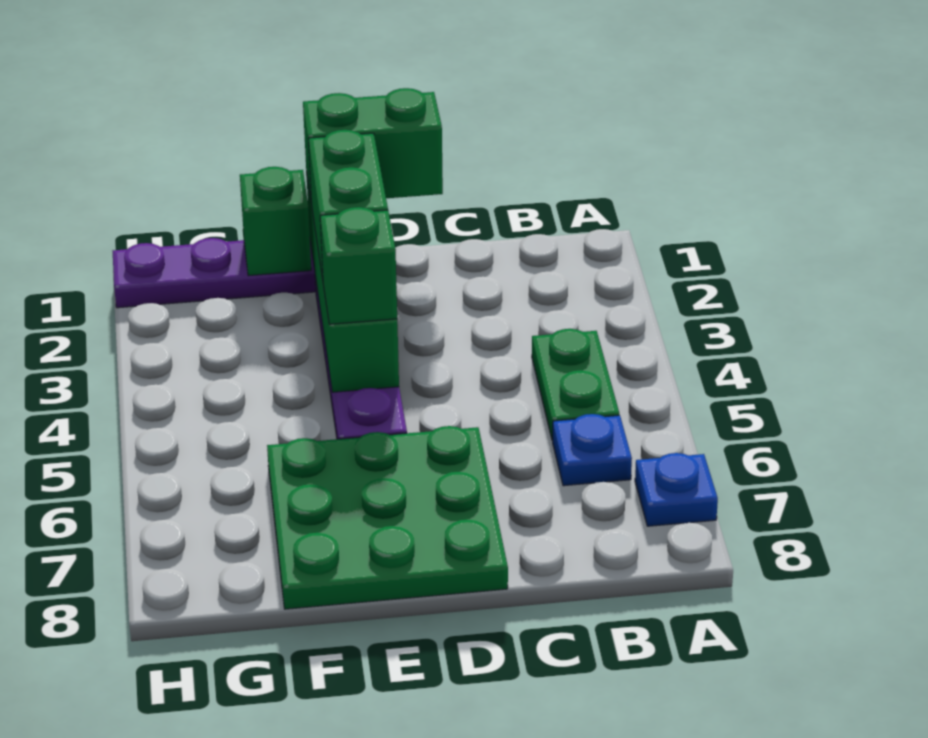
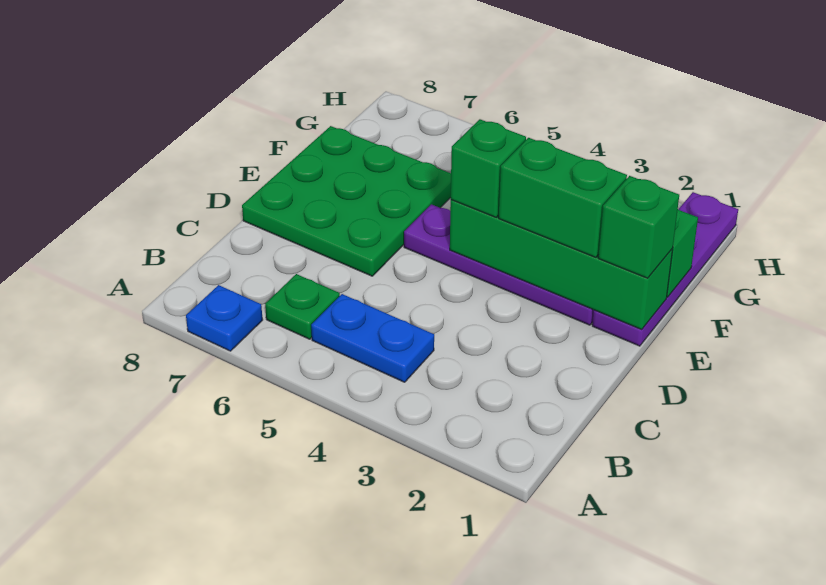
green plate B4:B5 level 1 -> blue plate B4:B5 level 1
blue plate B6 level 1 -> green plate B6 level 1
green brick D1:E1 level 3 -> green brick E1 level 3

